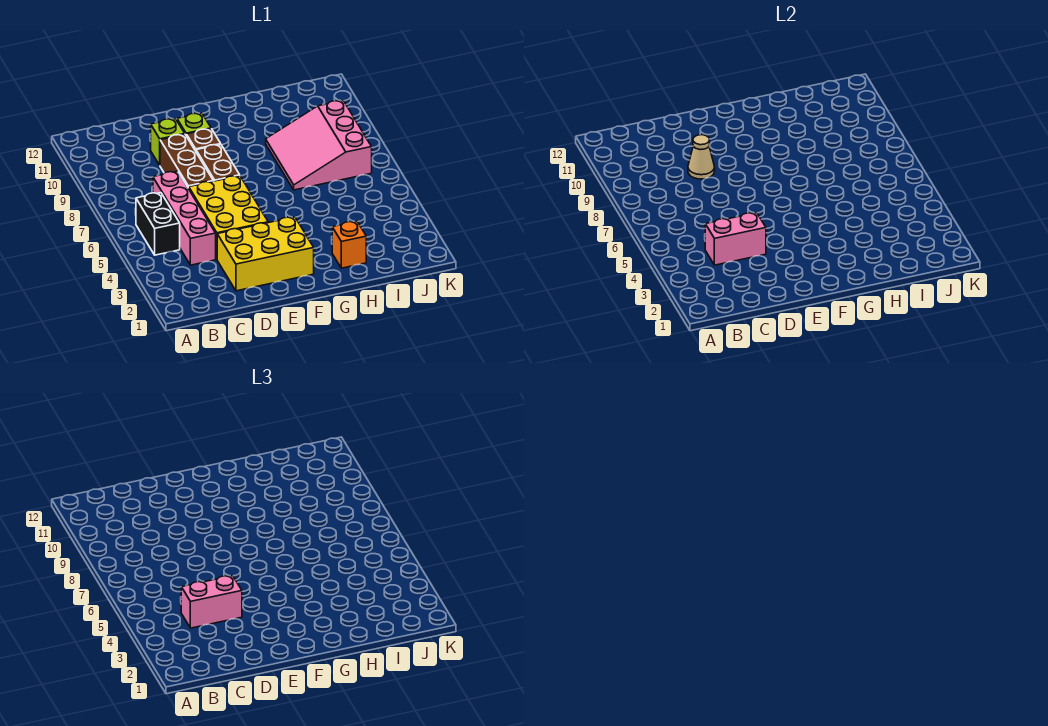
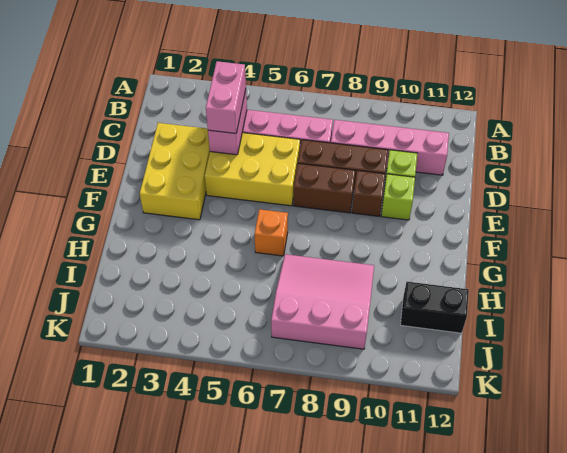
black brick B5:B6 level 1 -> black brick I11:I12 level 1
none -> pink brick C8:C11 level 1
tan cone D9 level 2 -> none
orange brick H2 level 1 -> orange brick G6 level 1

